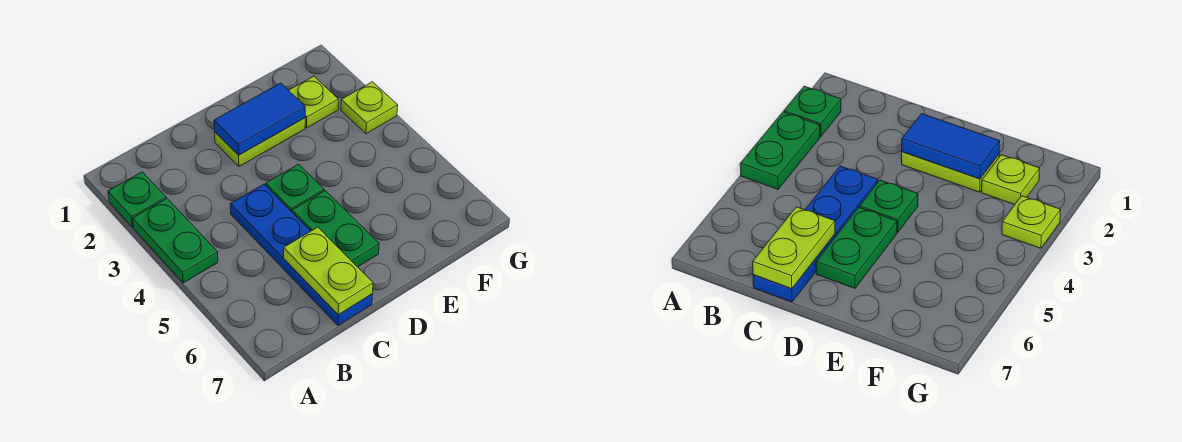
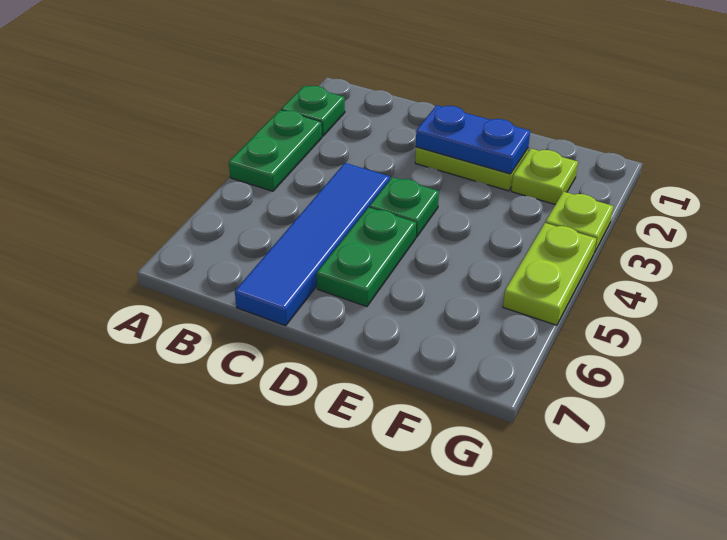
blue plate C4:C7 level 1 -> blue tile C4:C7 level 1
lime plate C6:C7 level 2 -> lime plate G4:G5 level 1
blue tile D2:E2 level 2 -> blue plate D2:E2 level 2

